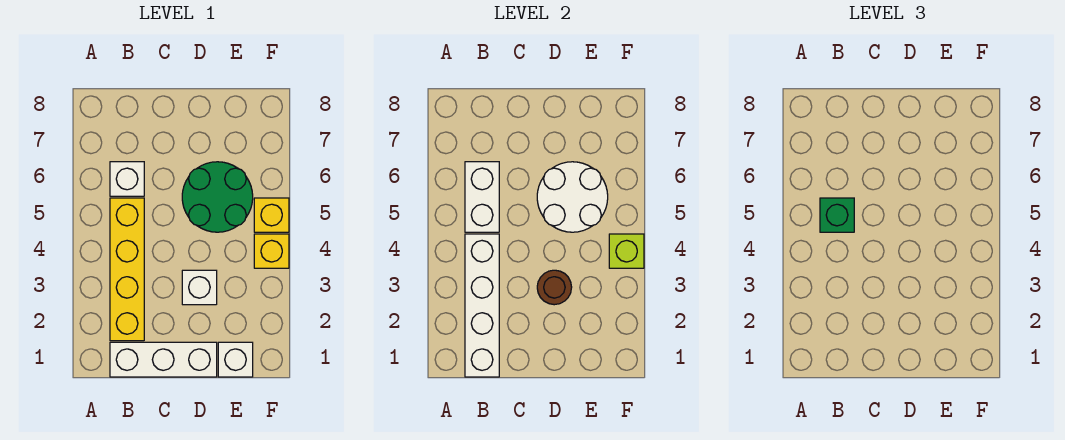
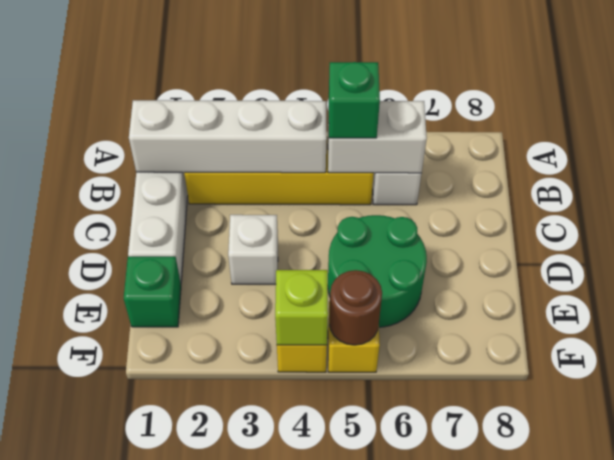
brown round brick D3 level 2 -> brown round brick F5 level 2
white round brick D5:E6 level 2 -> none
white brick E1 level 1 -> green brick E1 level 1

